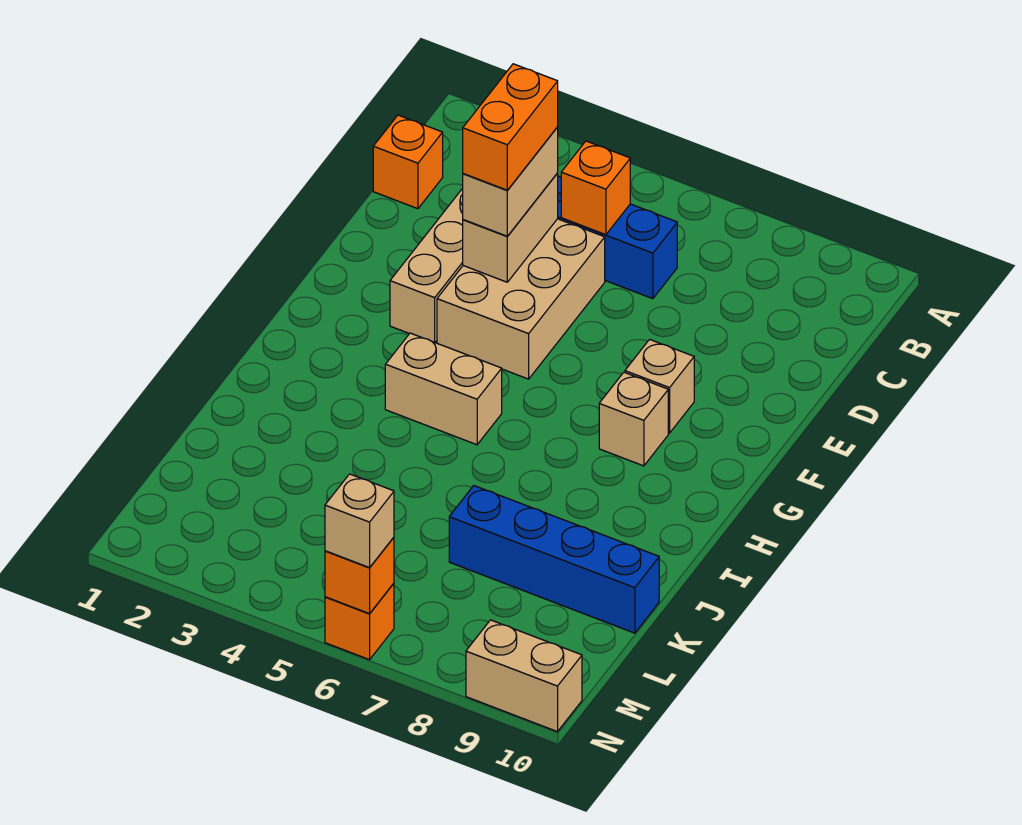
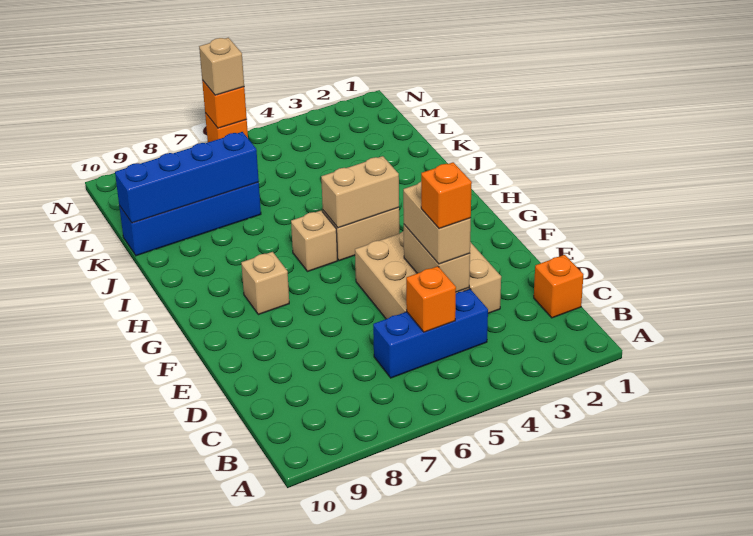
orange brick D4:E4 level 4 -> orange brick D4 level 4
tan brick F8 level 1 -> tan brick H6 level 1
none -> blue brick K7:K10 level 2
tan brick N9:N10 level 1 -> tan brick H4:H5 level 2

